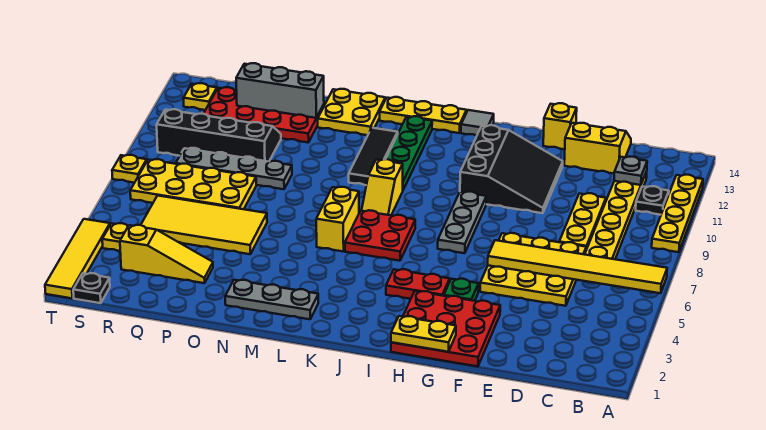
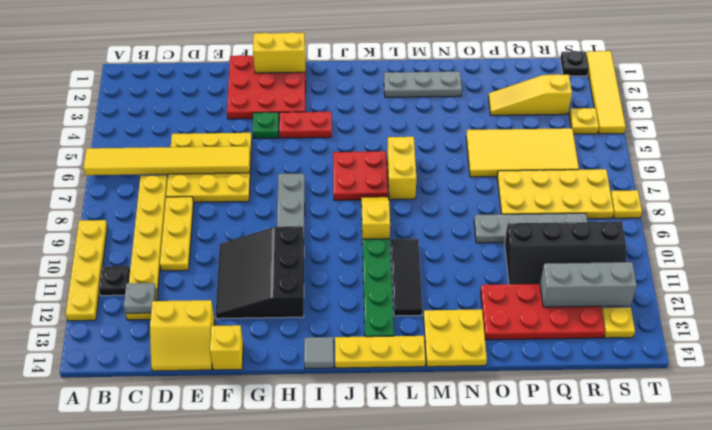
yellow plate G1:H1 level 2 -> yellow brick G1:H1 level 2
grey brick O13:Q13 level 2 -> grey brick Q12:S12 level 2

